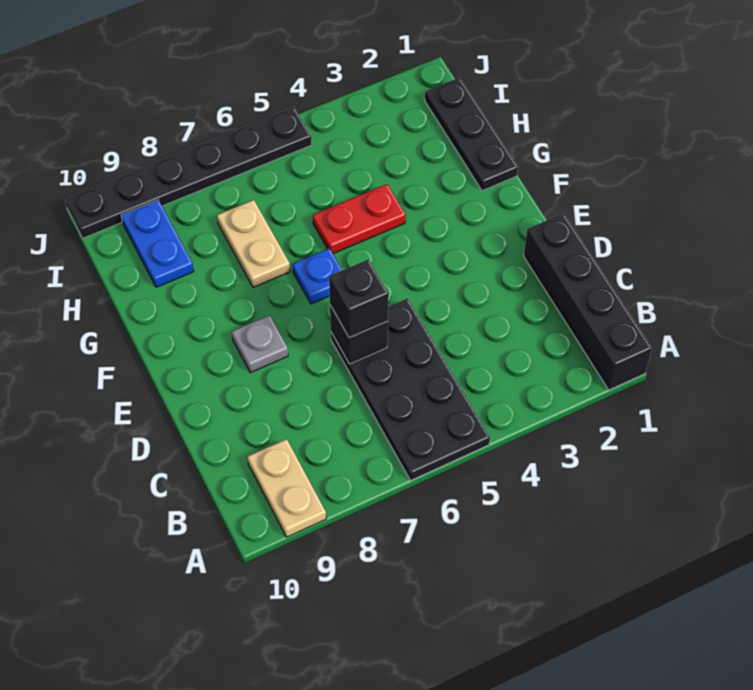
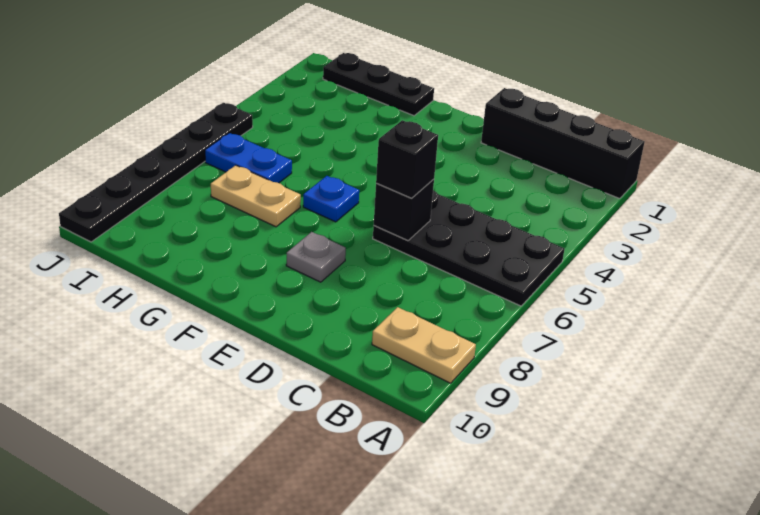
red plate G4:G5 level 1 -> none
blue plate H9:I9 level 1 -> blue plate H6:I6 level 1

